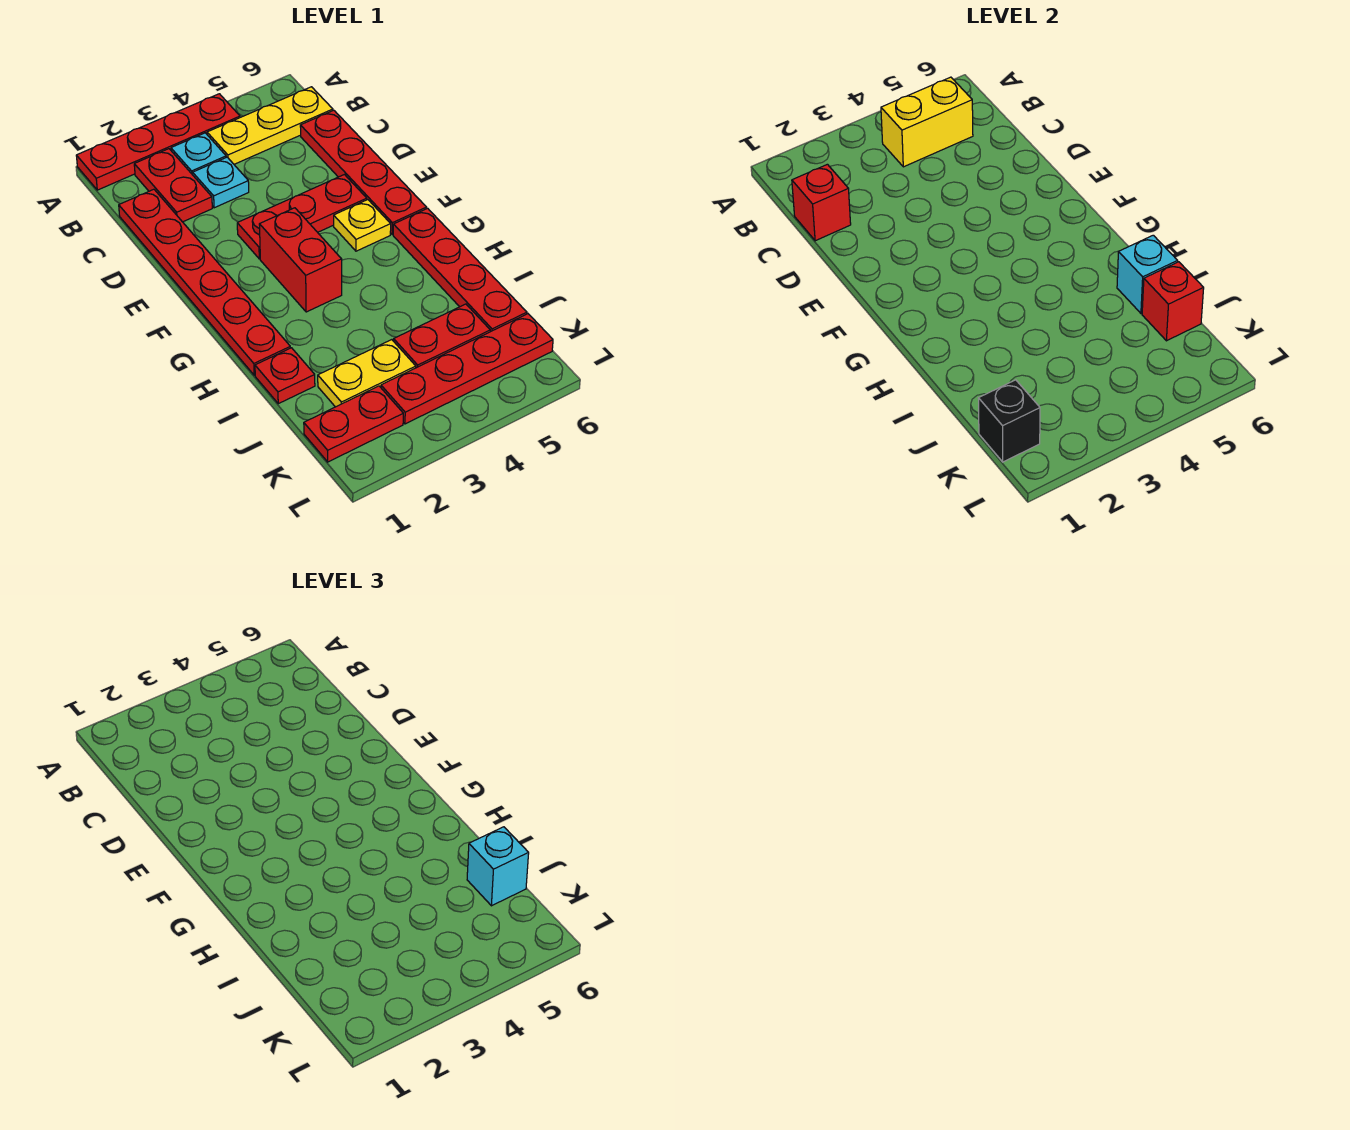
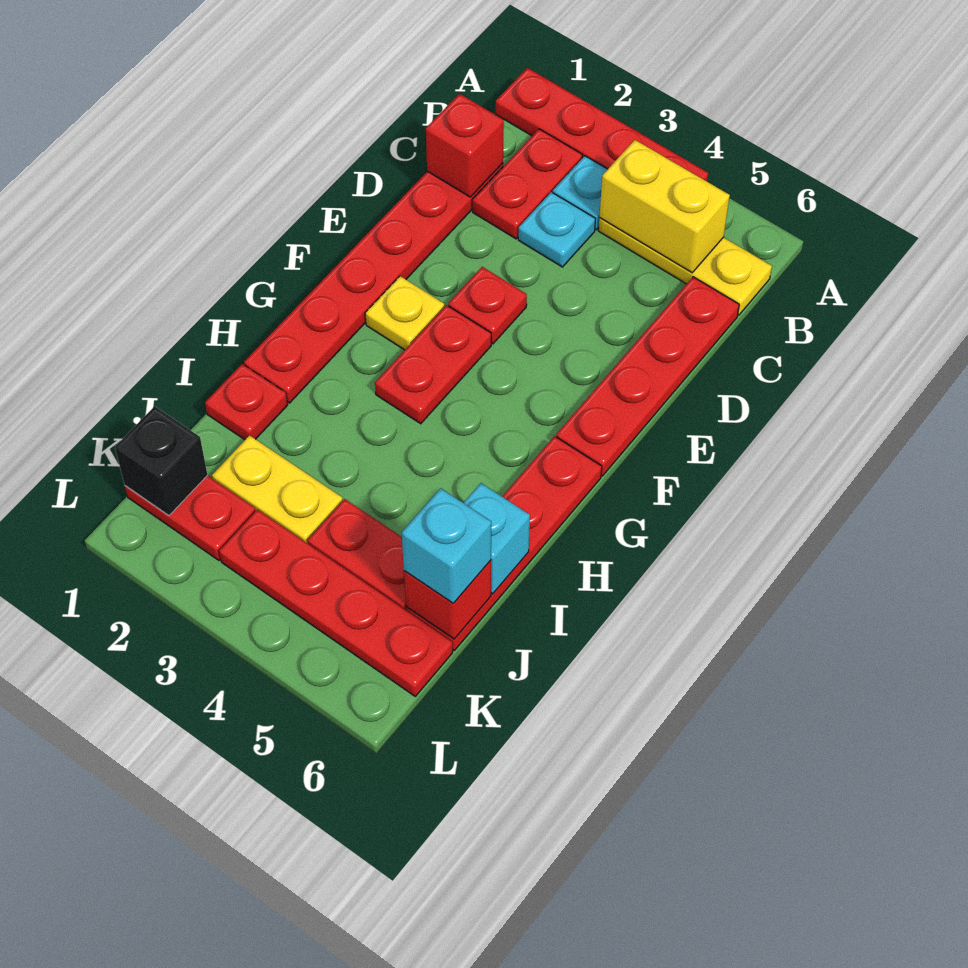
red plate E3:E5 level 1 -> red plate E3 level 1
red brick F3:G3 level 1 -> red plate F3:G3 level 1
yellow plate F5 level 1 -> yellow plate F2 level 1

